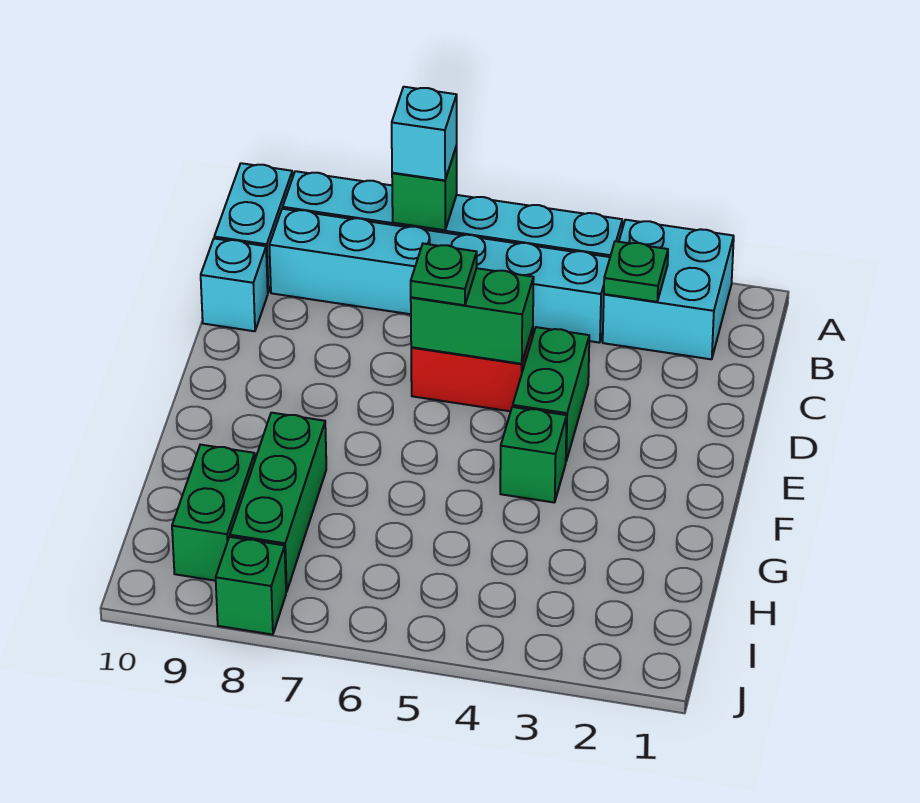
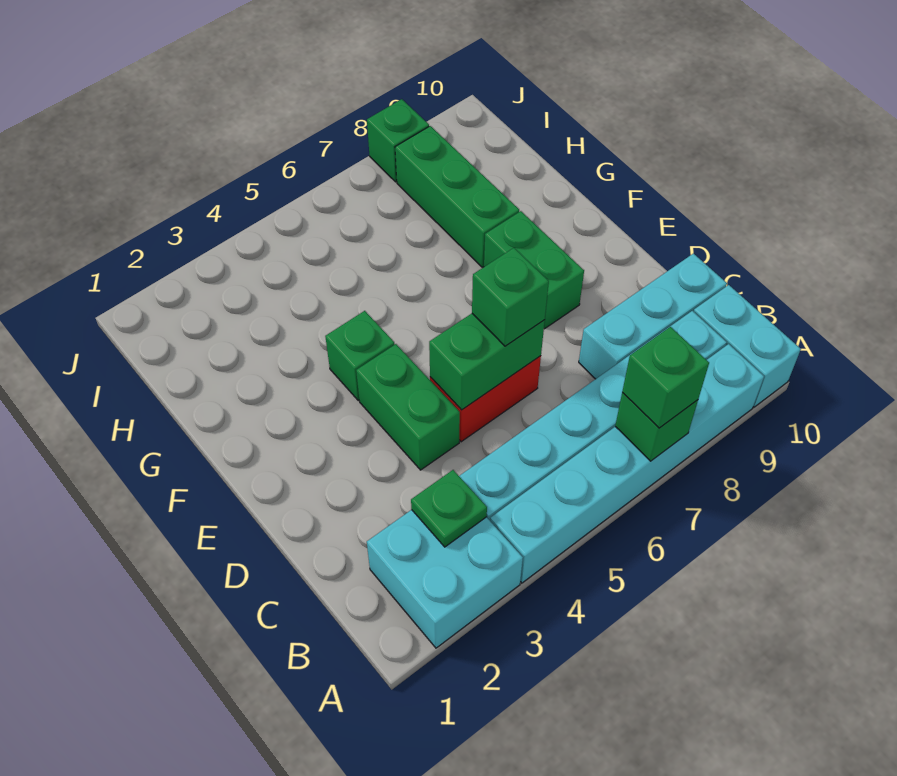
cyan brick A7 level 3 -> green brick A7 level 3
cyan brick C10 level 1 -> cyan brick C8:C10 level 1
green plate D6 level 3 -> green brick D6 level 3
green brick H9:I9 level 1 -> green brick E8:F8 level 1

